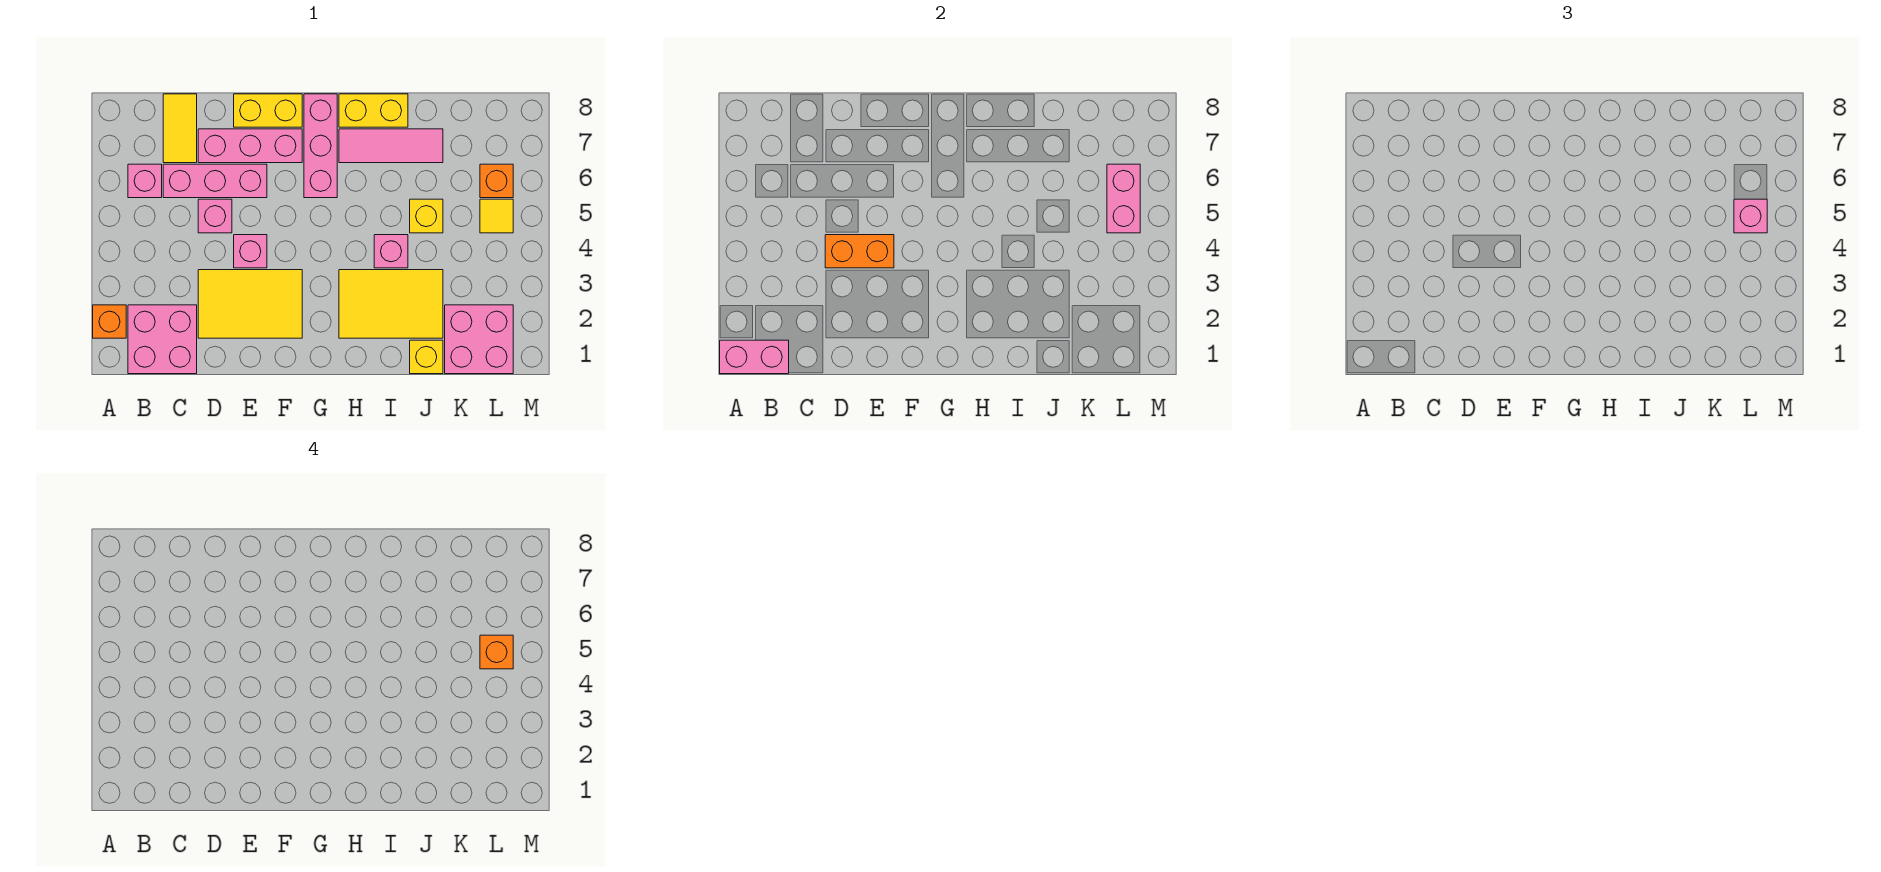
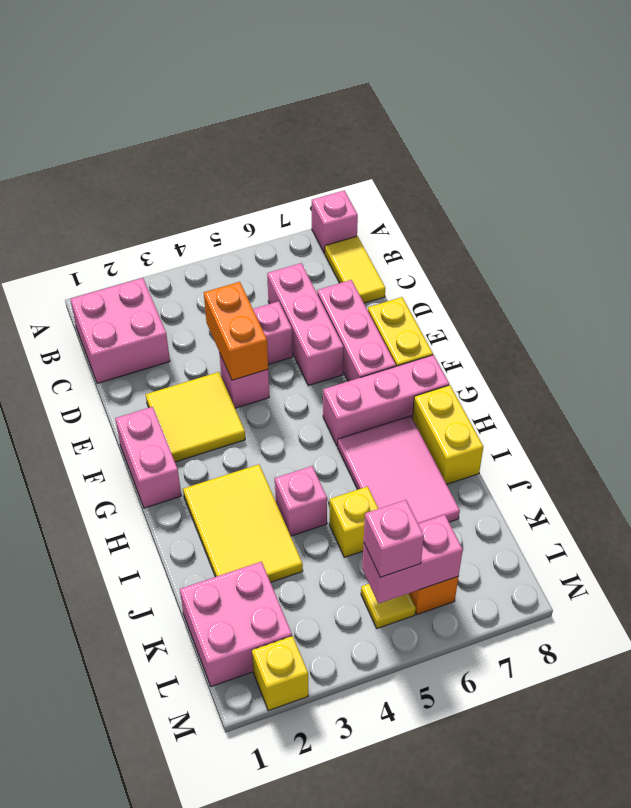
pink brick A1:B1 level 2 -> pink brick F1:G1 level 1
orange brick A2 level 1 -> none
pink brick B6 level 1 -> pink brick A8 level 1
yellow tile C7:C8 level 1 -> yellow tile B8:C8 level 1
yellow tile D2:F3 level 1 -> yellow tile E2:F3 level 1
pink tile H7:J7 level 1 -> pink tile H6:J7 level 1
yellow brick J1 level 1 -> yellow brick M2 level 1
orange brick L5 level 4 -> none

